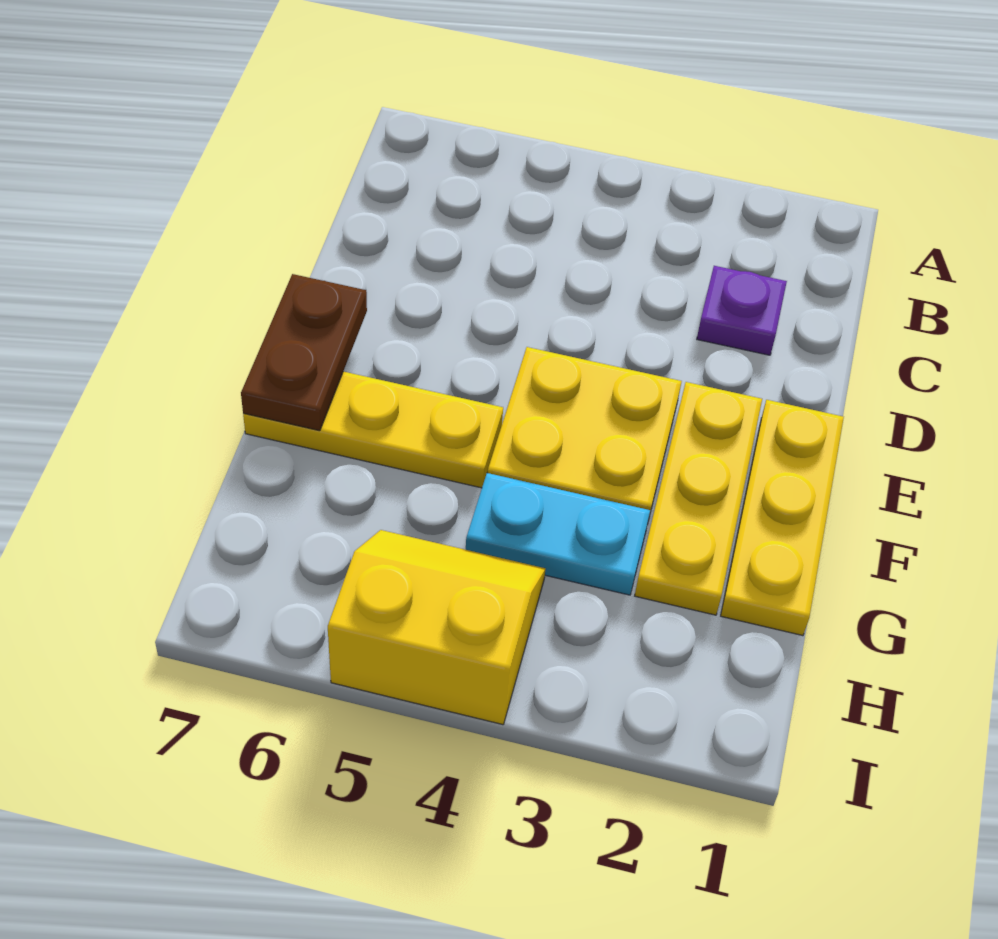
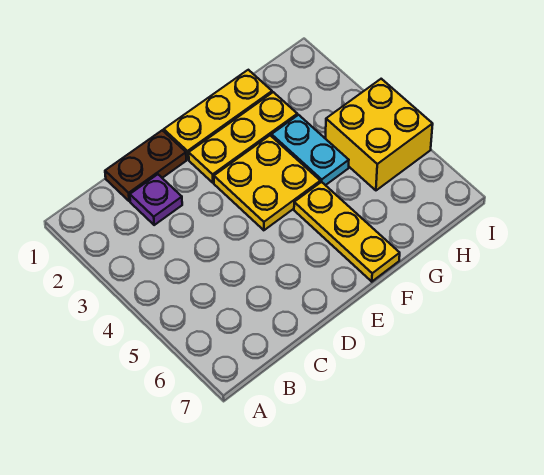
brown plate E7:F7 level 2 -> brown plate C1:D1 level 1
yellow slope H4:I5 level 1 top I -> yellow brick H4:I5 level 1

